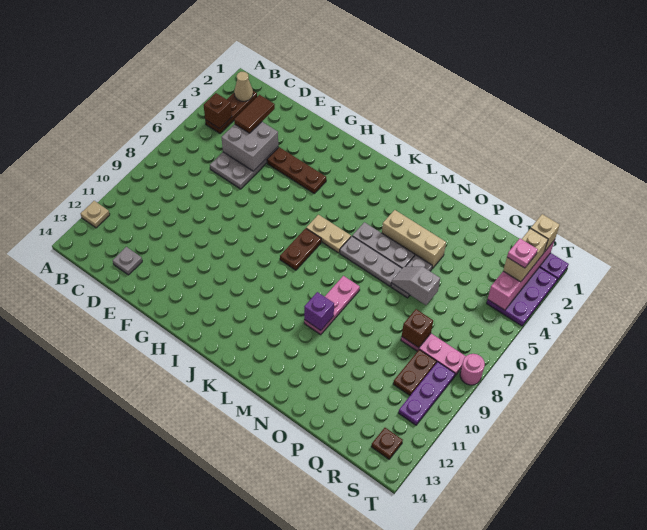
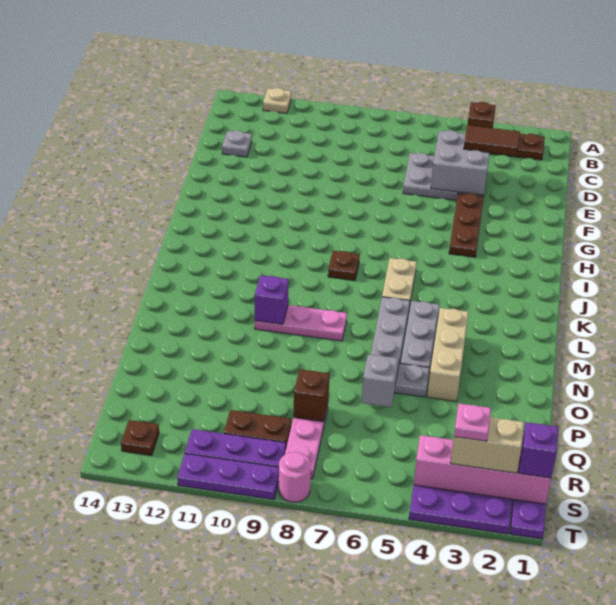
tan cone B2 level 2 -> none
brown plate J7:J8 level 1 -> brown plate J8 level 1
tan brick S1 level 3 -> purple brick S1 level 3
none -> purple plate T9:T11 level 1

